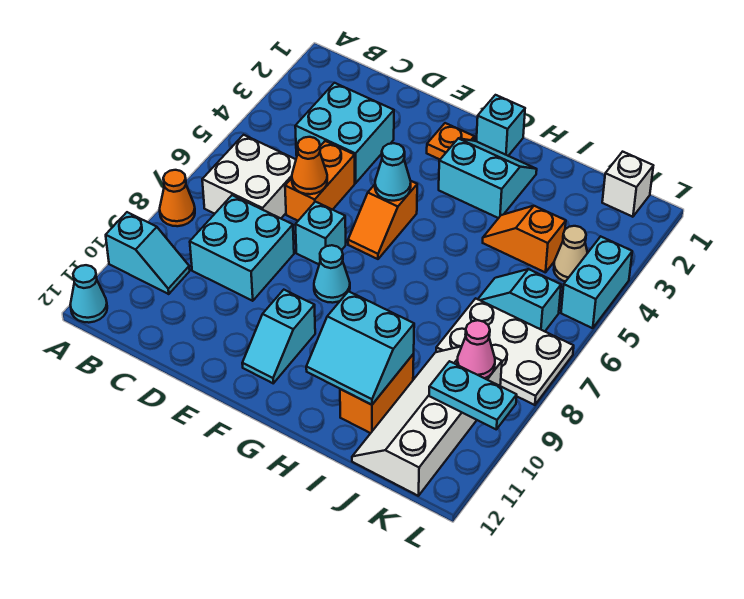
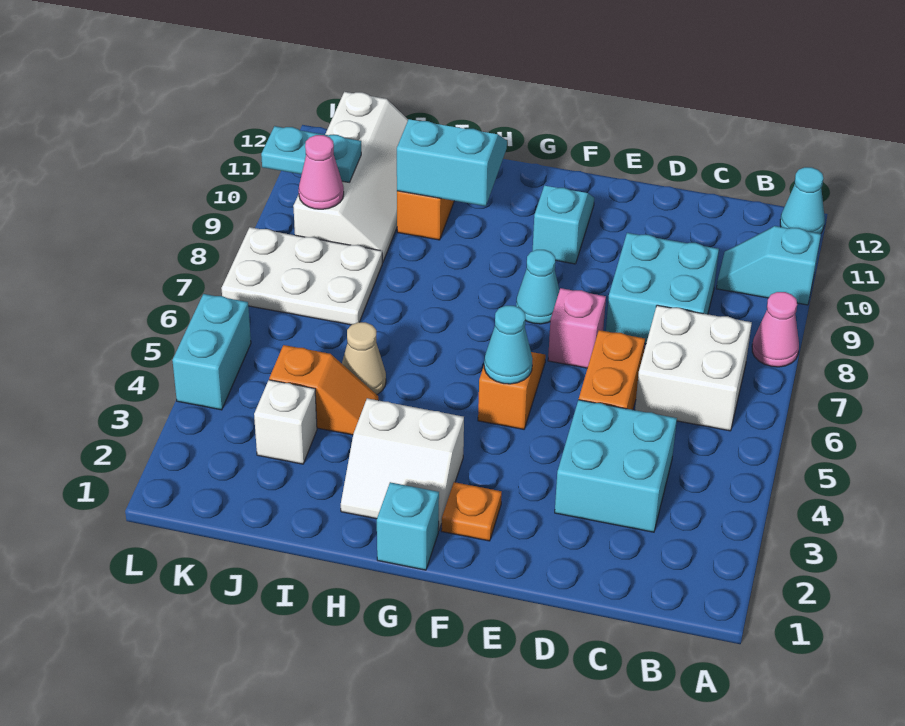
orange cone A8 level 1 -> pink cone A8 level 1
orange cone D6 level 2 -> none
cyan brick E7 level 1 -> pink brick E7 level 1
cyan slope G2:H3 level 1 top 3 -> white slope G2:H3 level 1 top 3
cyan slope J6:K6 level 1 top K -> none
white brick K1 level 1 -> white brick J3 level 1
tan cone K4 level 1 -> tan cone I5 level 1

